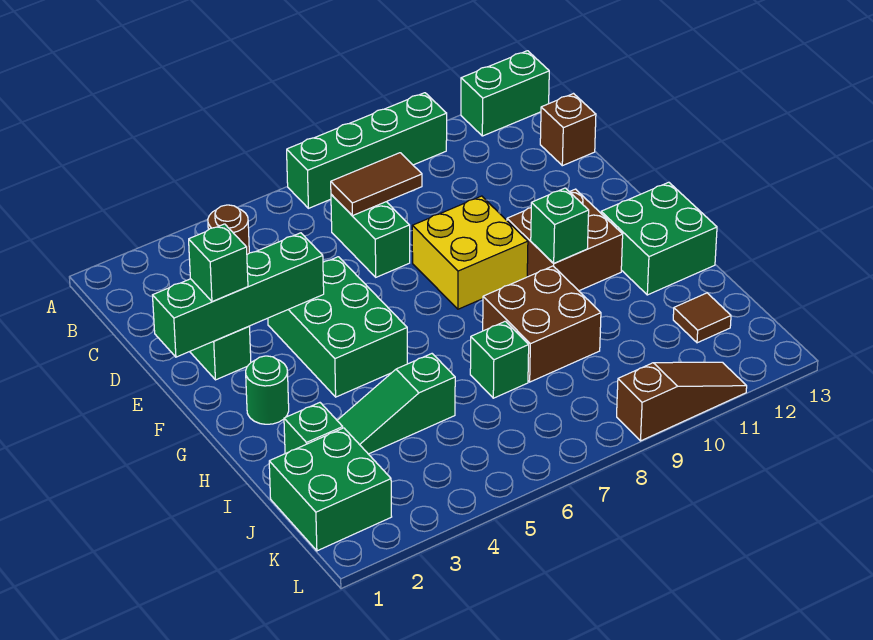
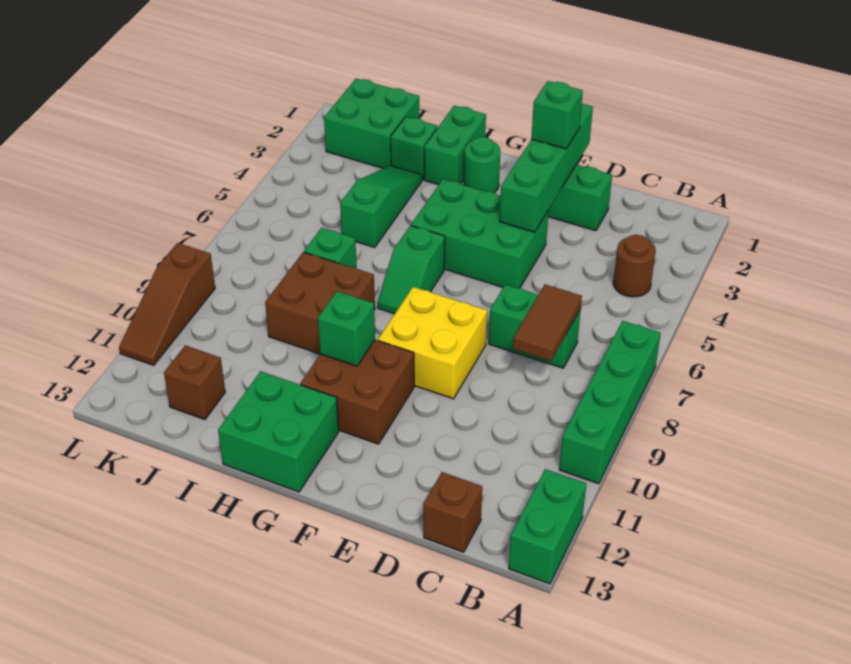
none -> green slope G6:G7 level 1 top 6
none -> green brick H1:H2 level 1
brown tile J12 level 1 -> brown brick J12 level 1

